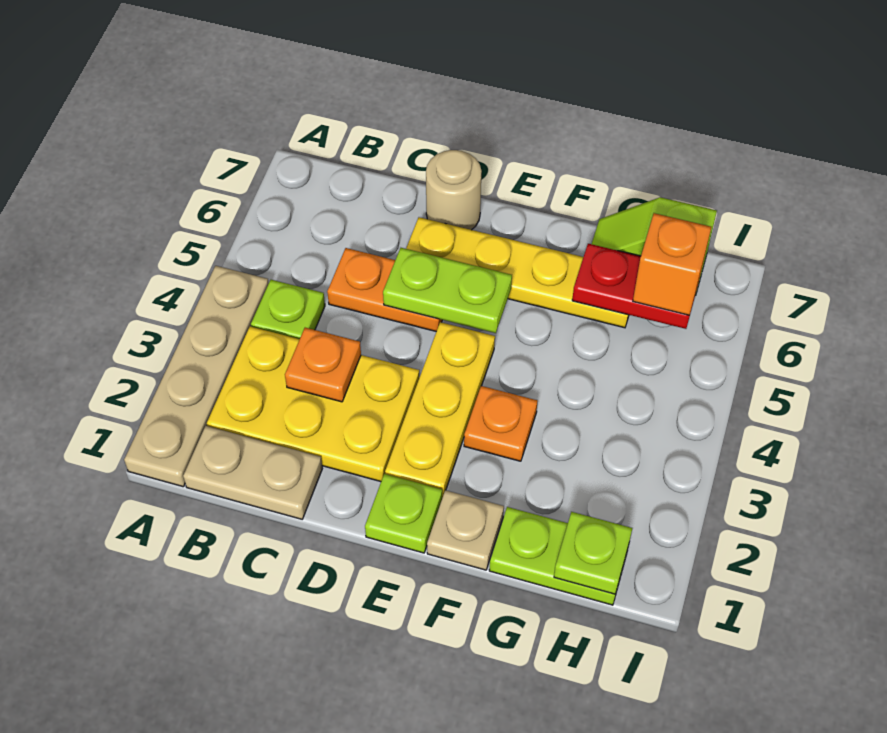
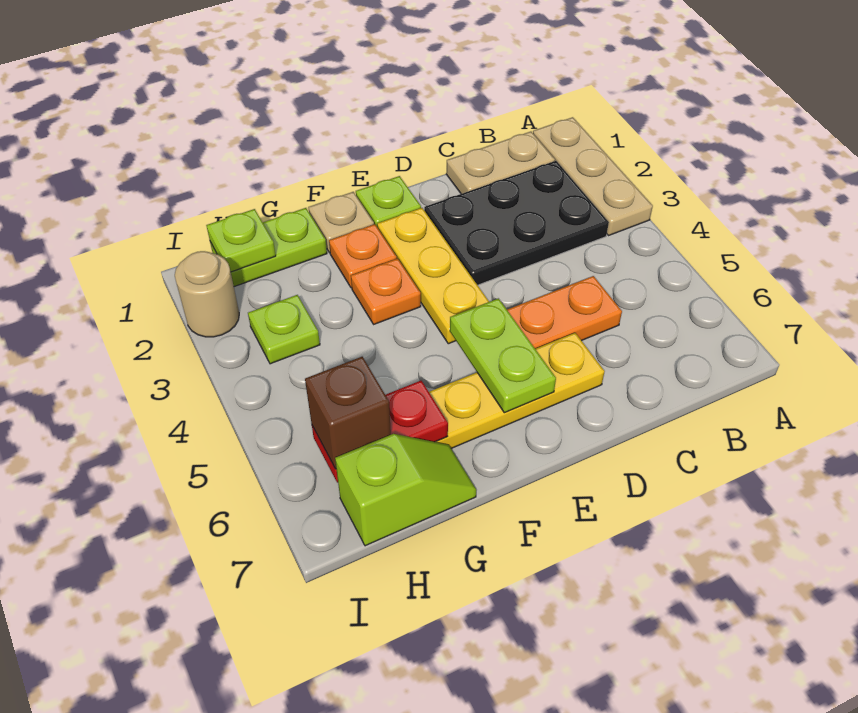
tan plate A1:A4 level 1 -> tan plate A1:A3 level 1
yellow plate B2:D3 level 1 -> black plate B2:D3 level 1
lime plate B4 level 1 -> lime plate H3 level 1
orange plate C3 level 2 -> orange plate F2 level 1
lime plate D5:E5 level 2 -> lime plate E5:E6 level 2
tan round brick D7 level 1 -> tan round brick I2 level 1
orange brick H6 level 3 -> brown brick H6 level 3

